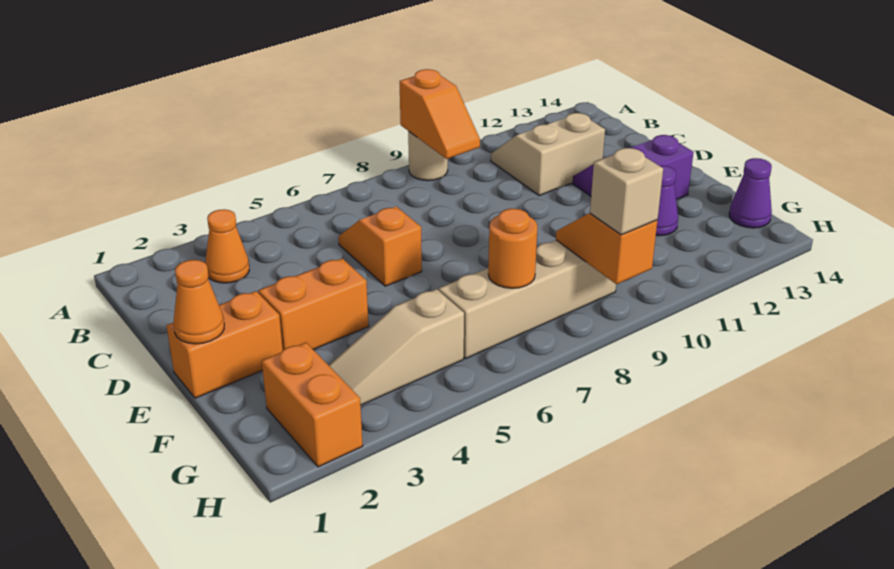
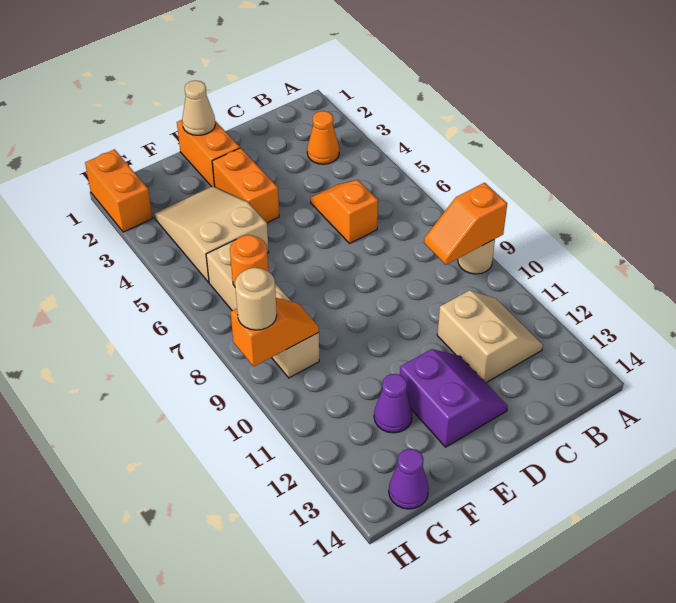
orange slope C6:D6 level 1 top D -> orange slope C5:C6 level 1 top 6
orange cone E1 level 2 -> tan cone E1 level 2
orange brick G2:H2 level 1 -> orange brick H1:H2 level 1
tan slope G3:G5 level 1 top 5 -> tan slope F3:G5 level 1 top 5
tan brick H9 level 3 -> tan round brick H9 level 3

